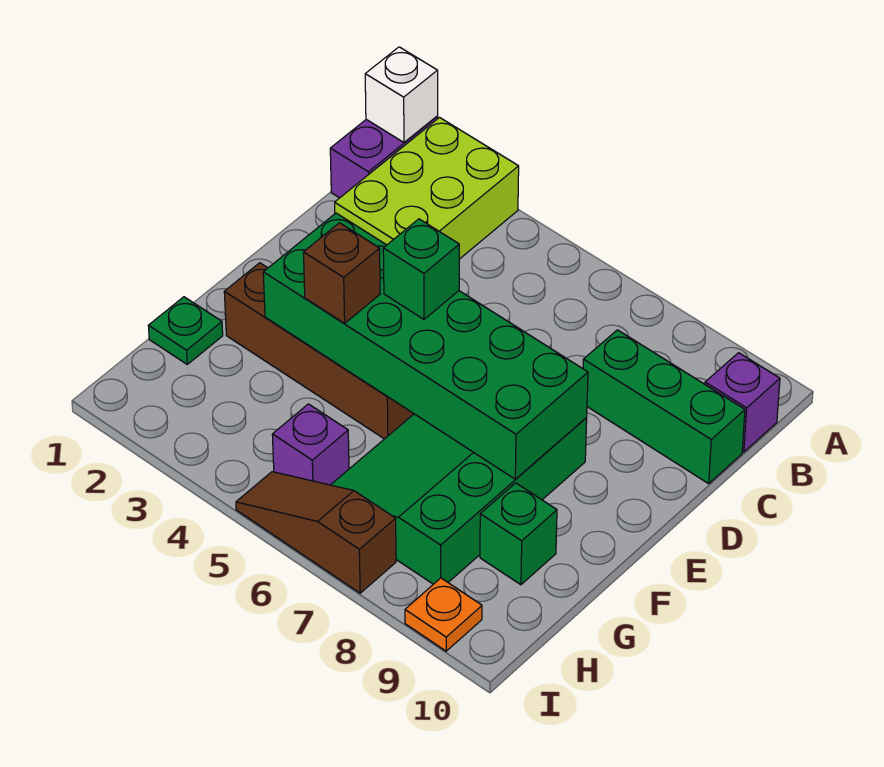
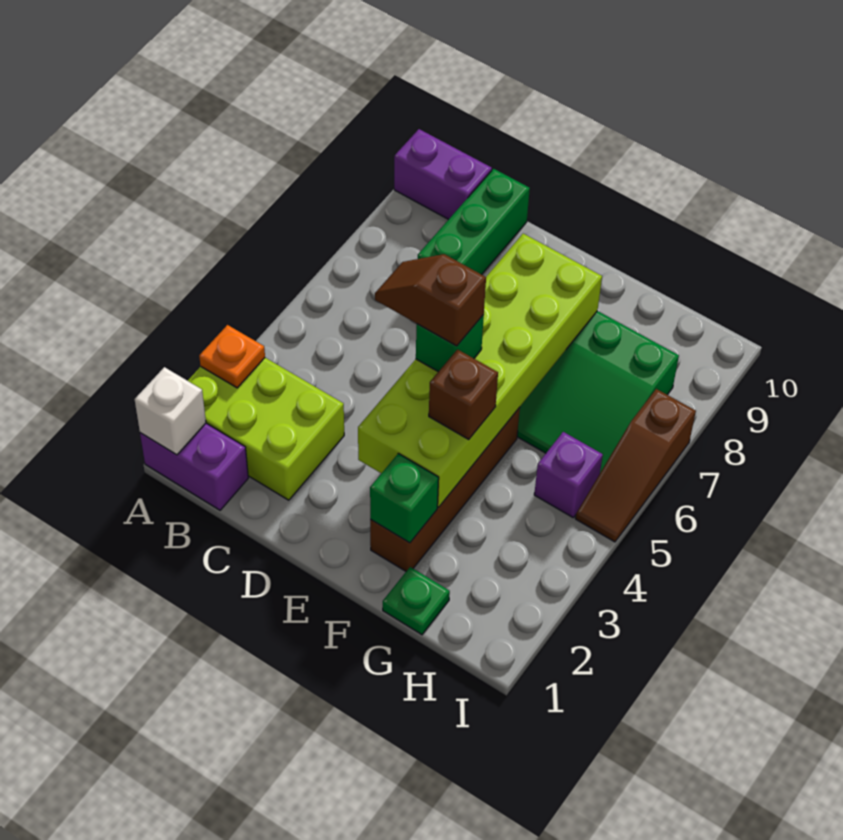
purple brick B10 level 1 -> purple brick A10:B10 level 1
none -> brown slope D5:E5 level 4 top E
green brick E3:F8 level 2 -> lime brick E3:F8 level 2
green brick G9 level 1 -> green brick F2 level 2
orange plate I9 level 1 -> orange plate A3 level 2

